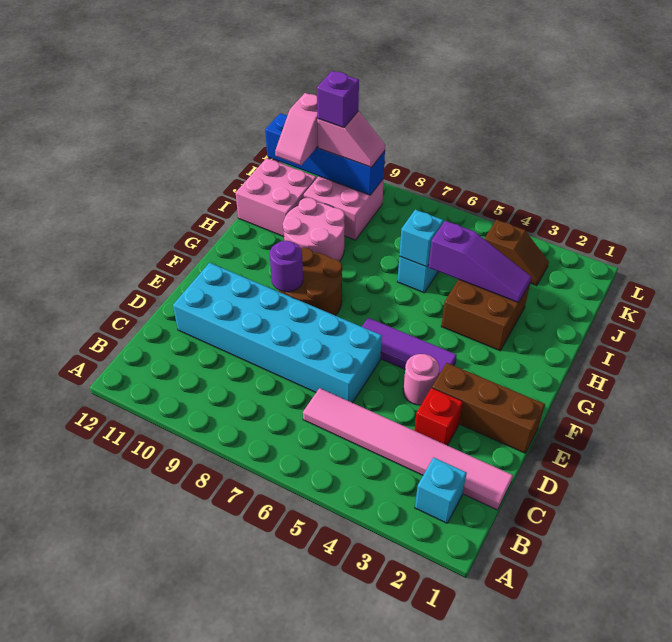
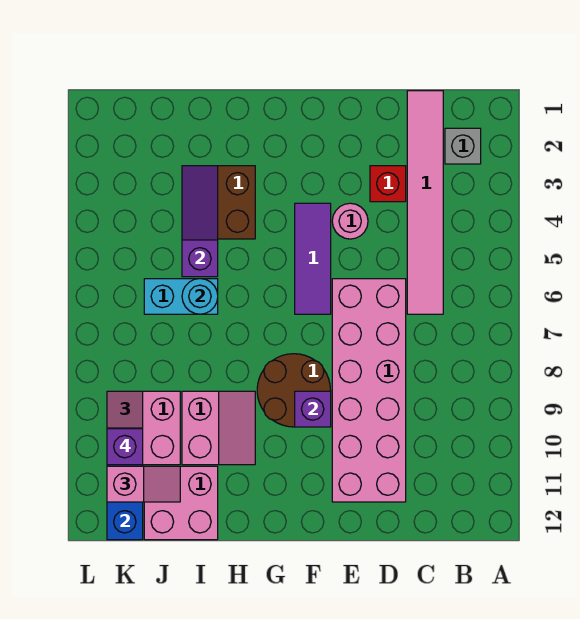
cyan brick B2 level 1 -> grey brick B2 level 1
cyan brick D6:E11 level 1 -> pink brick D6:E11 level 1
brown brick E1:E3 level 1 -> none
purple round brick F9 level 2 -> purple brick F9 level 2
pink round brick H9:I10 level 1 -> pink slope H9:I10 level 1 top I
cyan brick I6 level 2 -> cyan round brick I6 level 2
brown slope K3:K4 level 1 top 4 -> none

